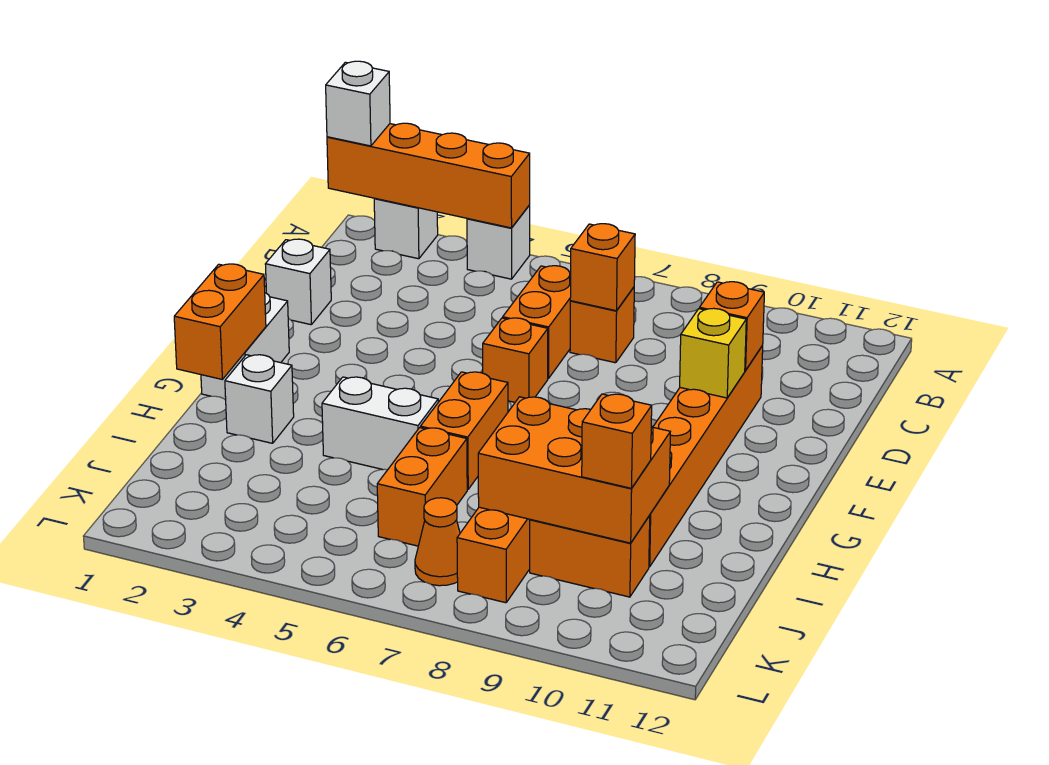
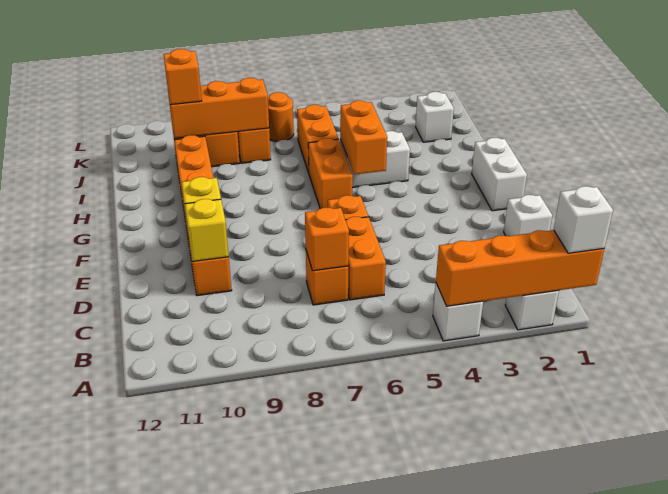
orange brick D10 level 2 -> yellow brick D10 level 2
orange brick G1:H1 level 2 -> orange brick G5:H5 level 2
white brick H2 level 1 -> white brick J2 level 1
orange brick I8:J10 level 2 -> orange brick J8:J10 level 2
orange cone K7 level 1 -> orange round brick K7 level 1

